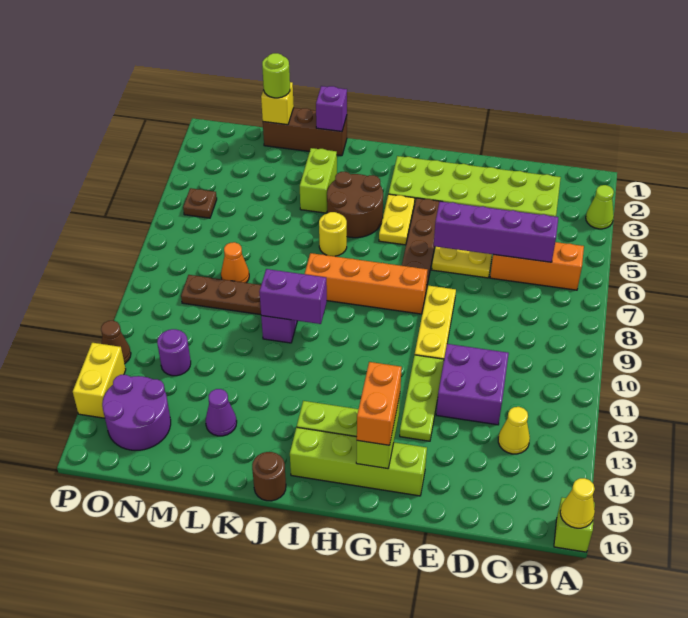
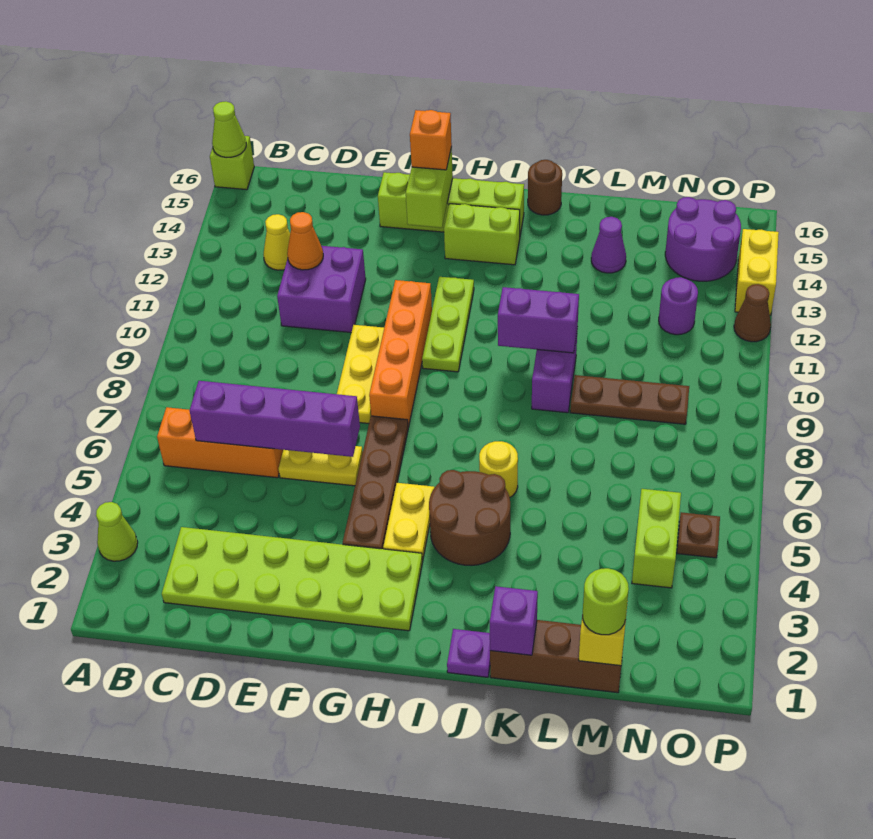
yellow cone A16 level 2 -> lime cone A16 level 2
lime plate F11:F13 level 1 -> lime plate H10:H12 level 1
orange brick G8:J8 level 1 -> orange brick G8:G11 level 1
orange brick G14:G15 level 3 -> orange brick G15 level 3
none -> purple plate J1 level 1
lime brick K3:K4 level 1 -> lime brick N4:N5 level 1
orange cone M8 level 1 -> orange cone D12 level 2

